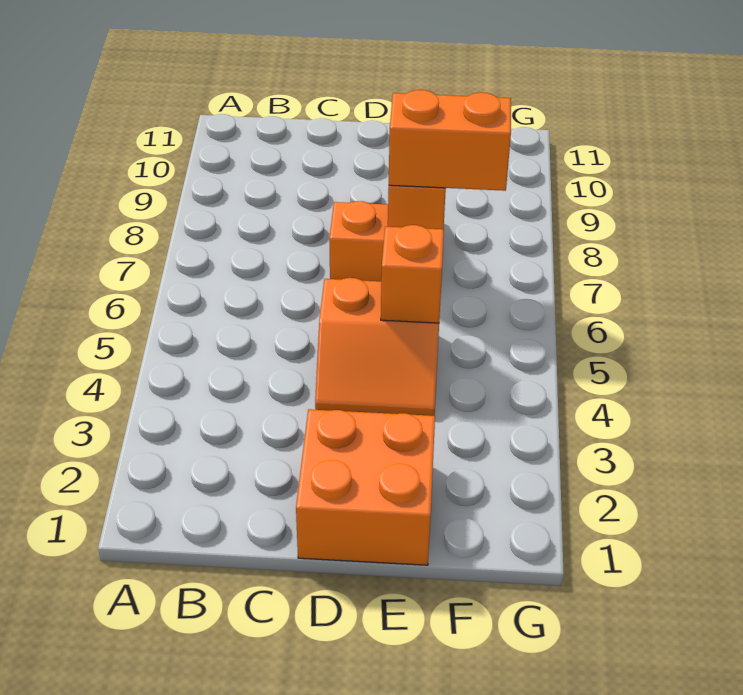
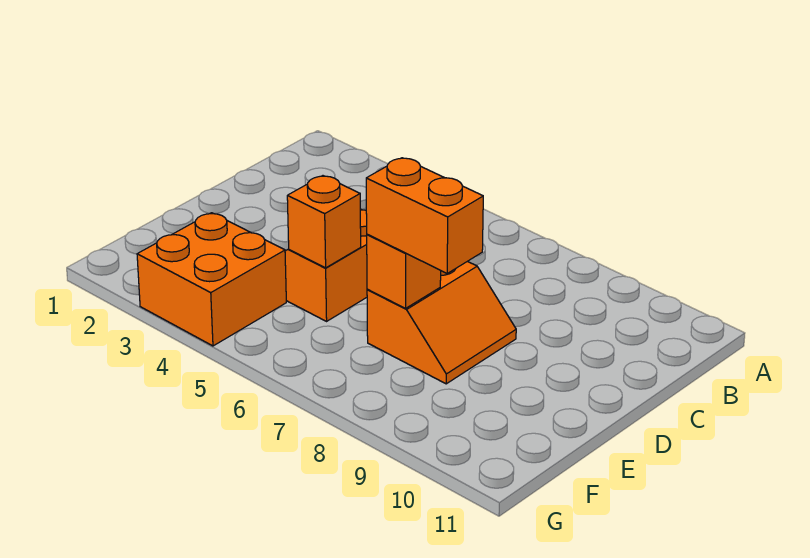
orange brick D1:E2 level 1 -> orange brick F3:G4 level 1
orange brick E7:F7 level 3 -> orange brick E7:E8 level 3

